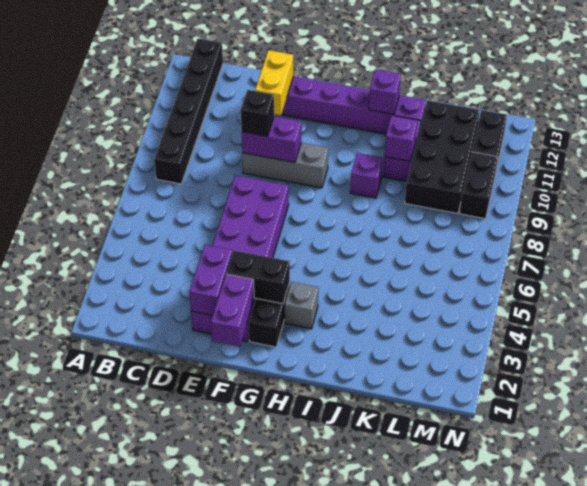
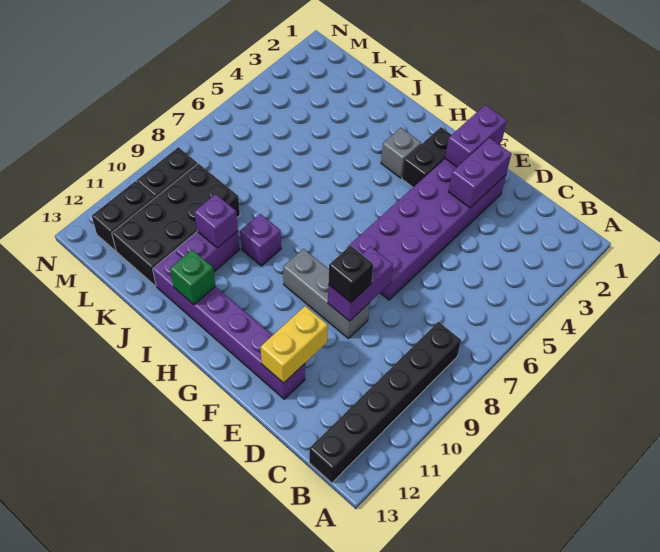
purple brick E9:F9 level 2 -> purple brick E8:E9 level 2
black brick F3:G3 level 2 -> none
purple brick I12 level 2 -> green brick I12 level 2

